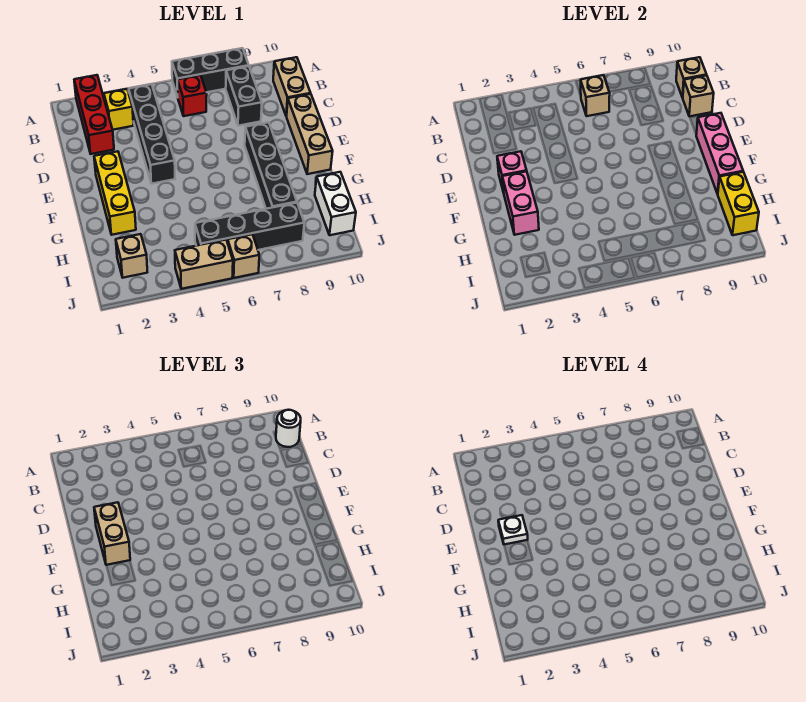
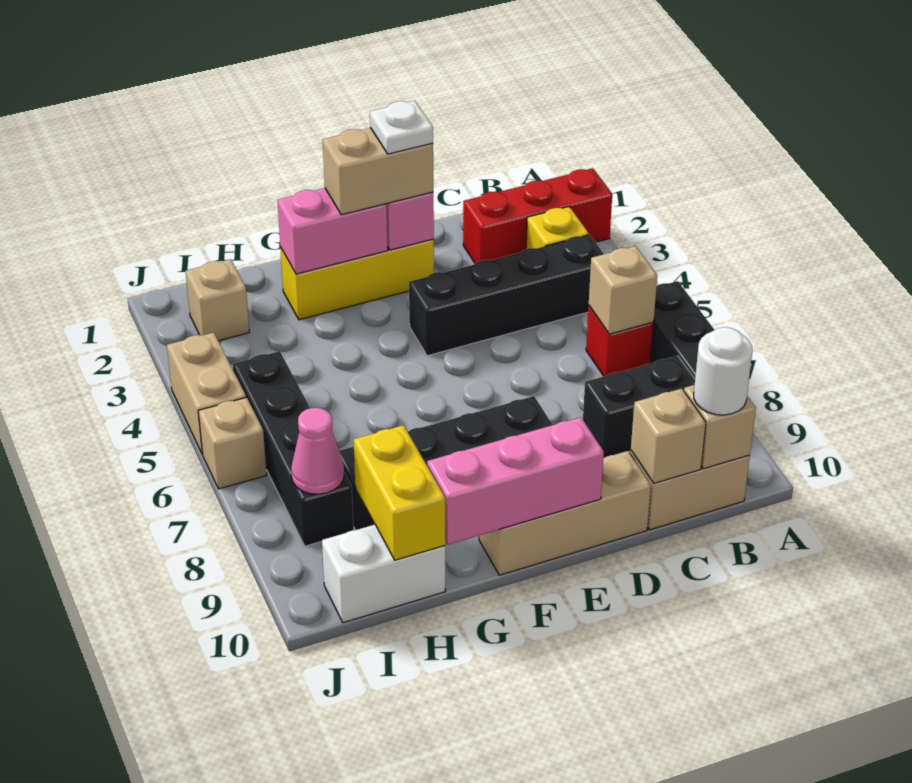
yellow brick H10:I10 level 2 -> yellow brick H9:H10 level 2
none -> pink cone I8 level 2

